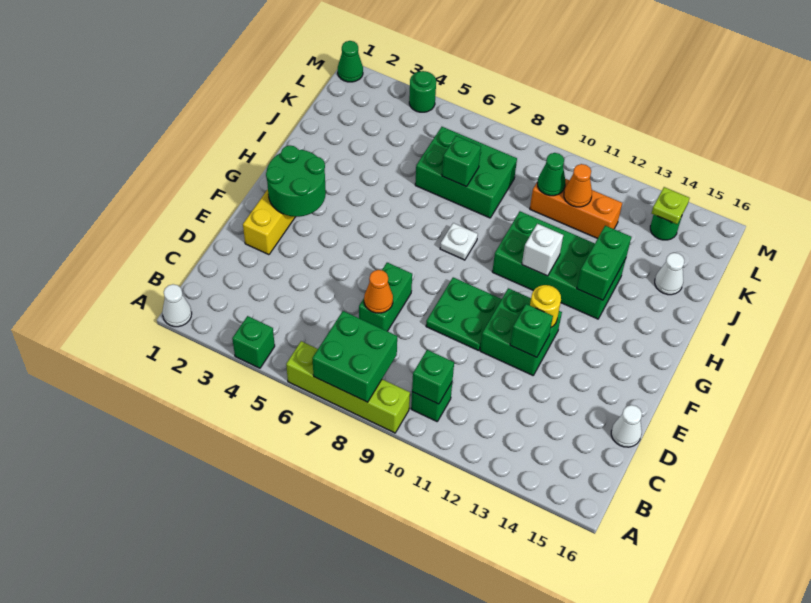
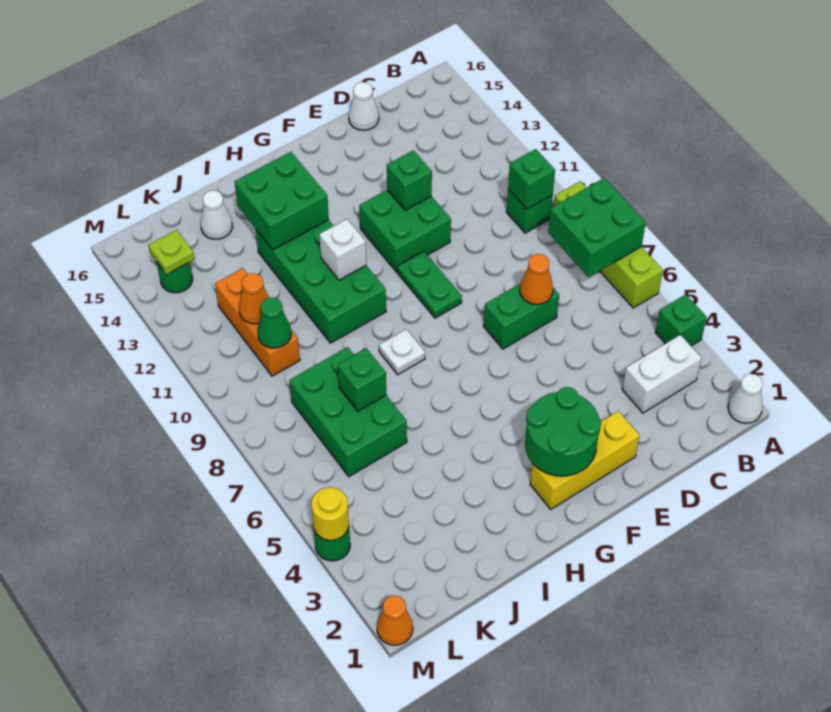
none -> white brick B3:C3 level 1
green plate E9:F10 level 1 -> green plate F9:F10 level 1
yellow round brick F12 level 2 -> yellow round brick M4 level 2
green brick H13:I13 level 2 -> green brick H13:I14 level 2
green cone M1 level 1 -> orange cone M1 level 1

